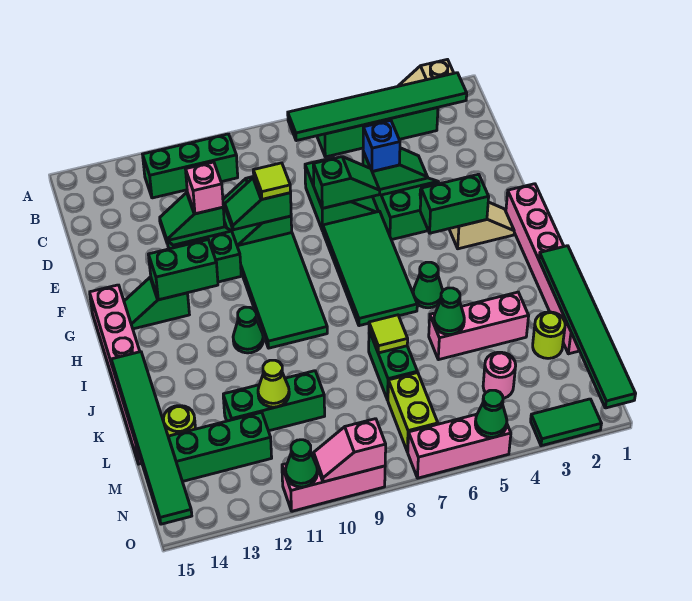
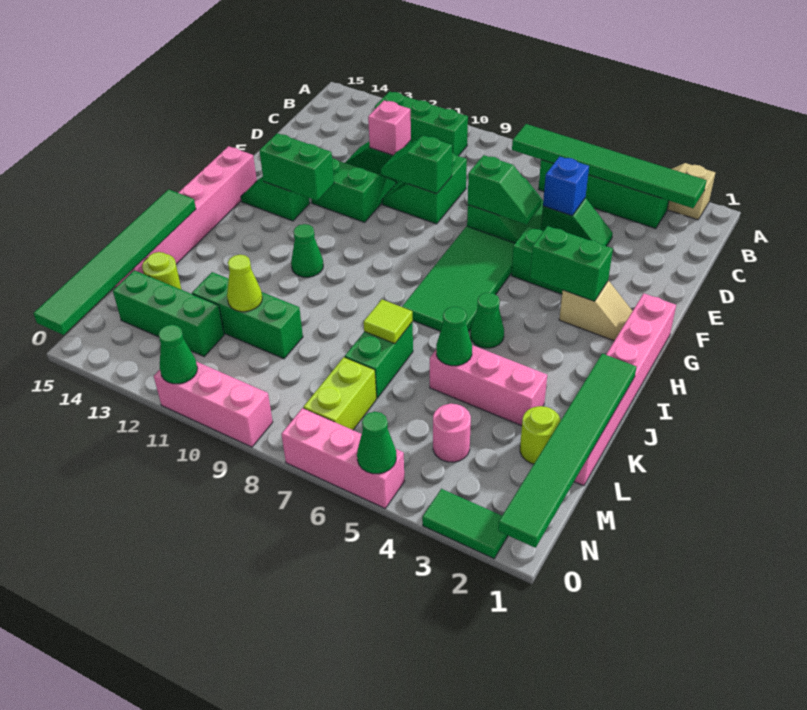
lime tile E9 level 3 -> none
green tile F9:I10 level 1 -> none
pink slope O9:O10 level 2 top 9 -> none

